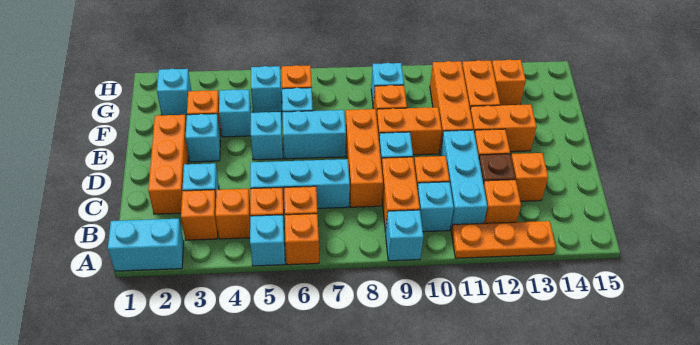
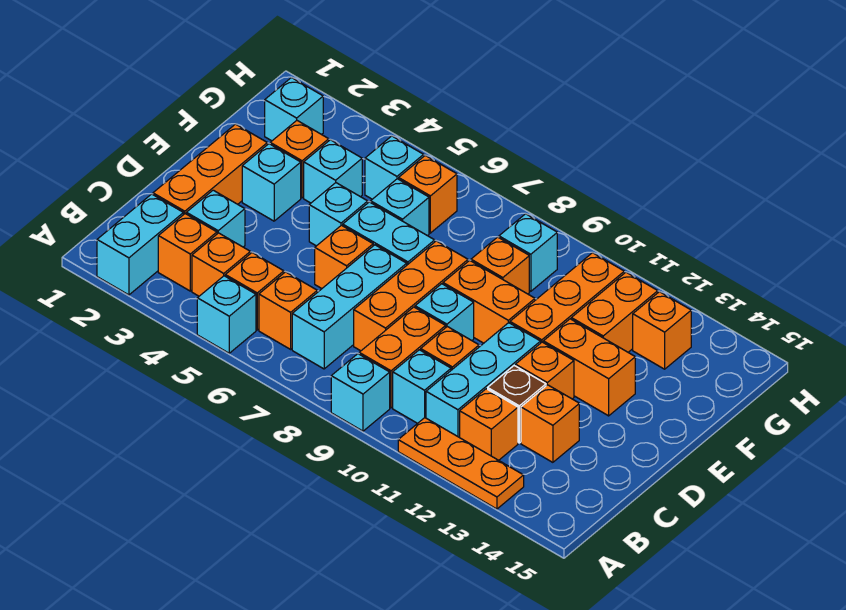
cyan brick A1:A2 level 1 -> cyan brick A2:B2 level 1
orange brick A6 level 1 -> orange brick D6 level 1
cyan brick C5:C7 level 1 -> cyan brick B7:D7 level 1

